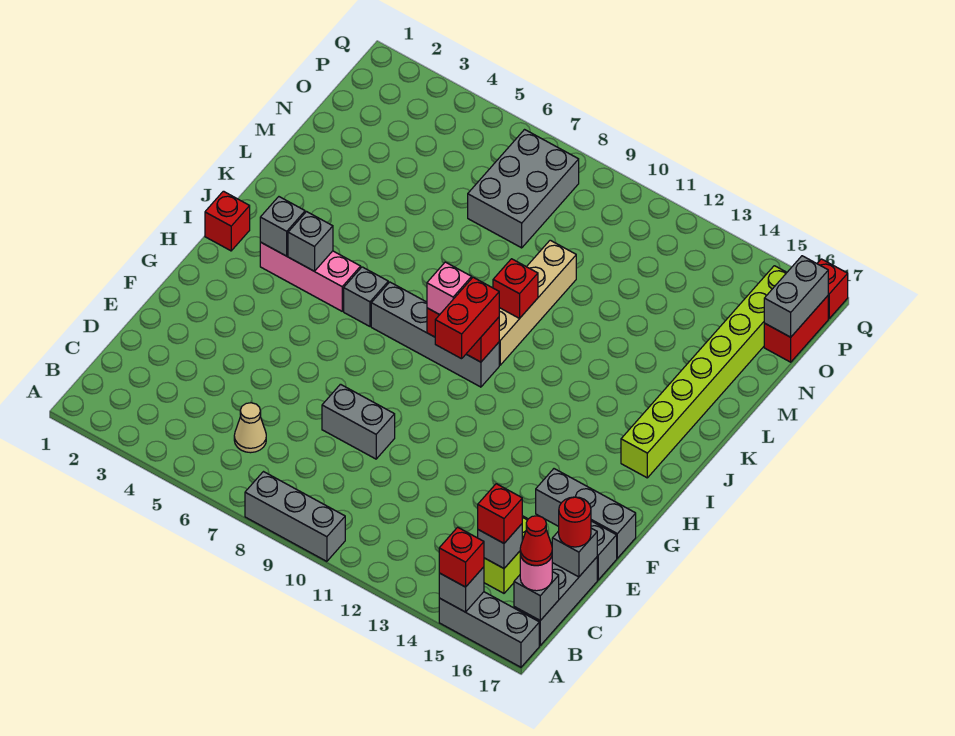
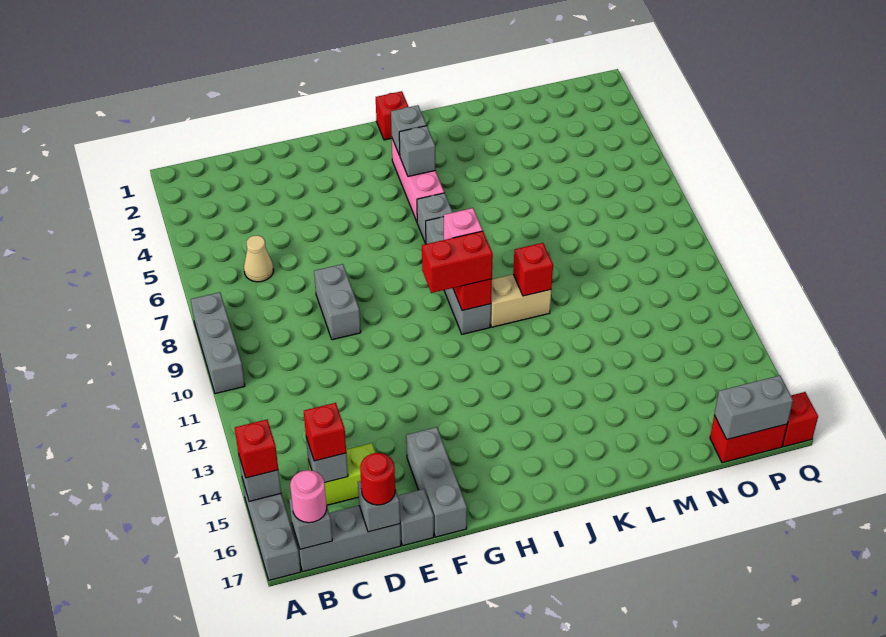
red cone B17 level 4 -> none
lime brick I16:P16 level 1 -> none
tan brick J10:M10 level 1 -> tan brick J10:K10 level 1
grey brick N7:P8 level 1 -> none

